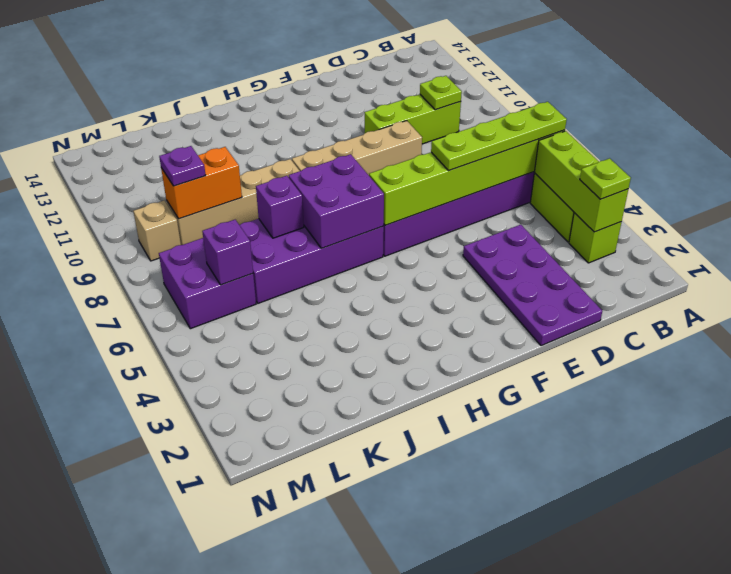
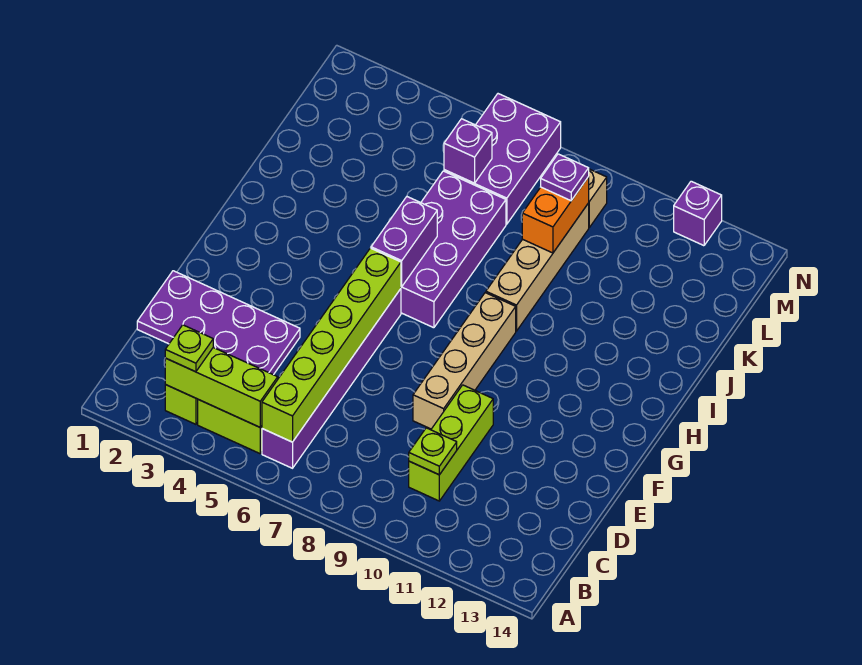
lime plate B6:E6 level 3 -> none
purple brick H6:I7 level 2 -> purple brick H6:I6 level 2
purple brick J7 level 2 -> purple brick N12 level 1
purple brick L6:M7 level 1 -> purple brick L6:N7 level 1

